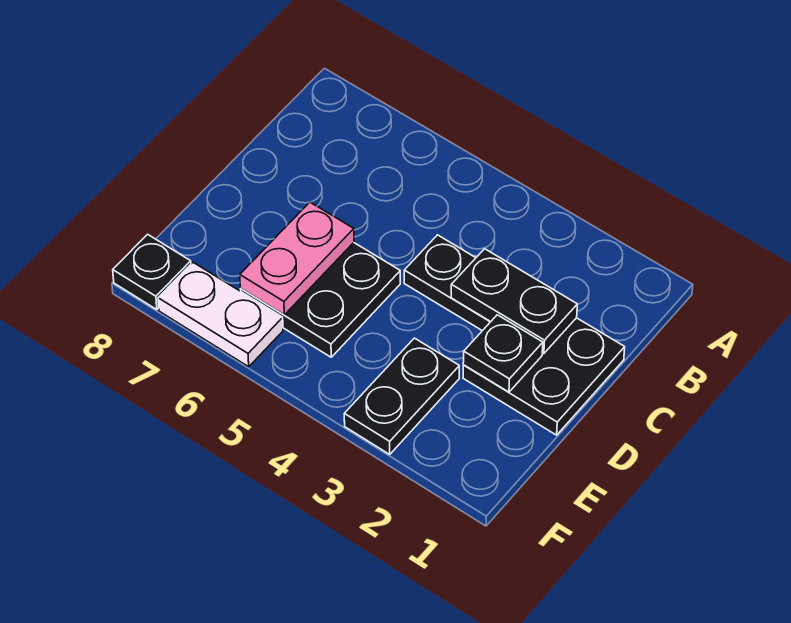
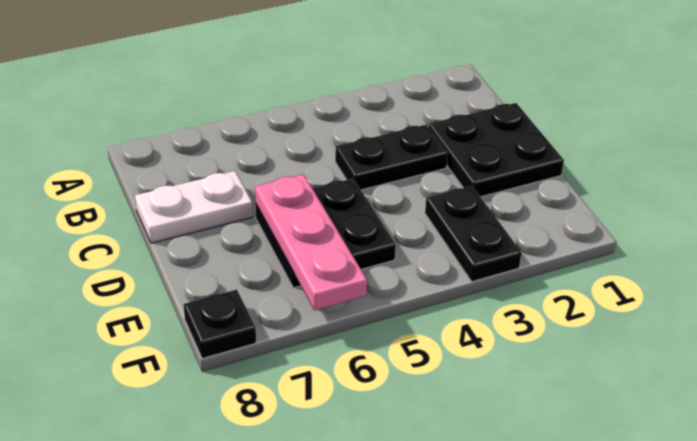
black plate C2:C3 level 2 -> none
black plate D2 level 2 -> none
pink plate D6:E6 level 2 -> pink plate D6:F6 level 2
white plate F6:F7 level 1 -> white plate C7:C8 level 1

